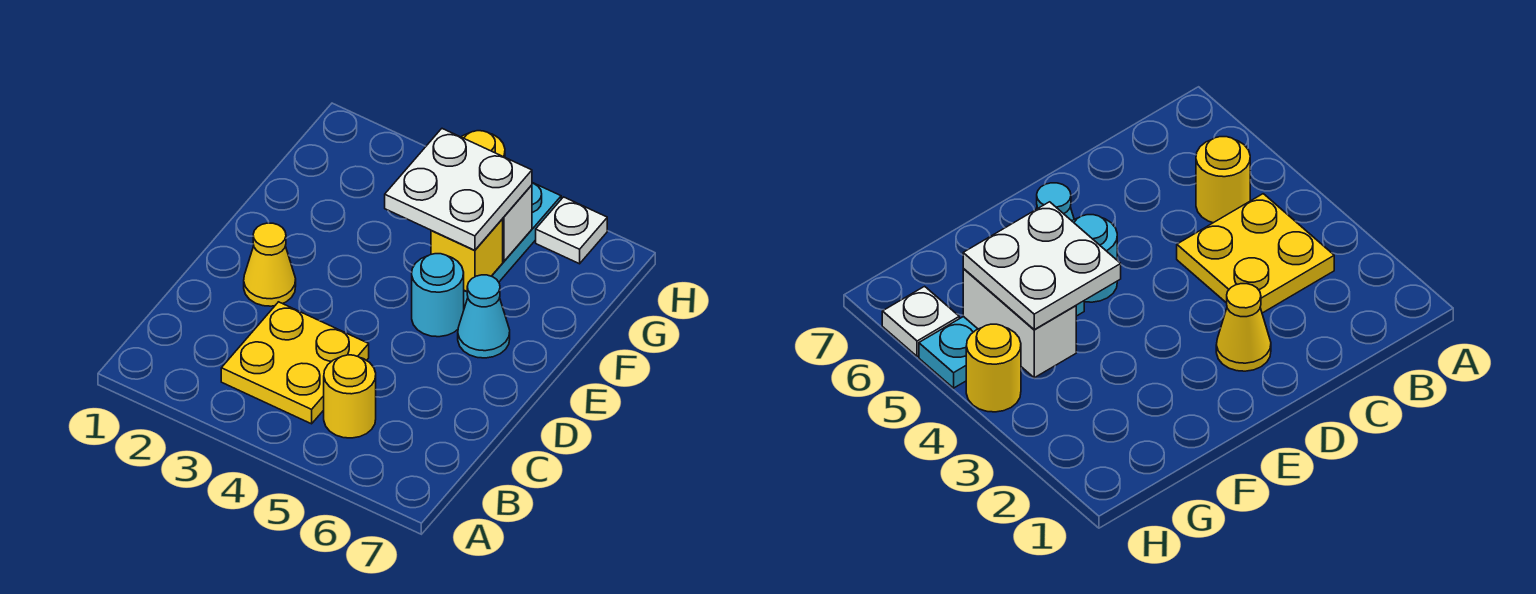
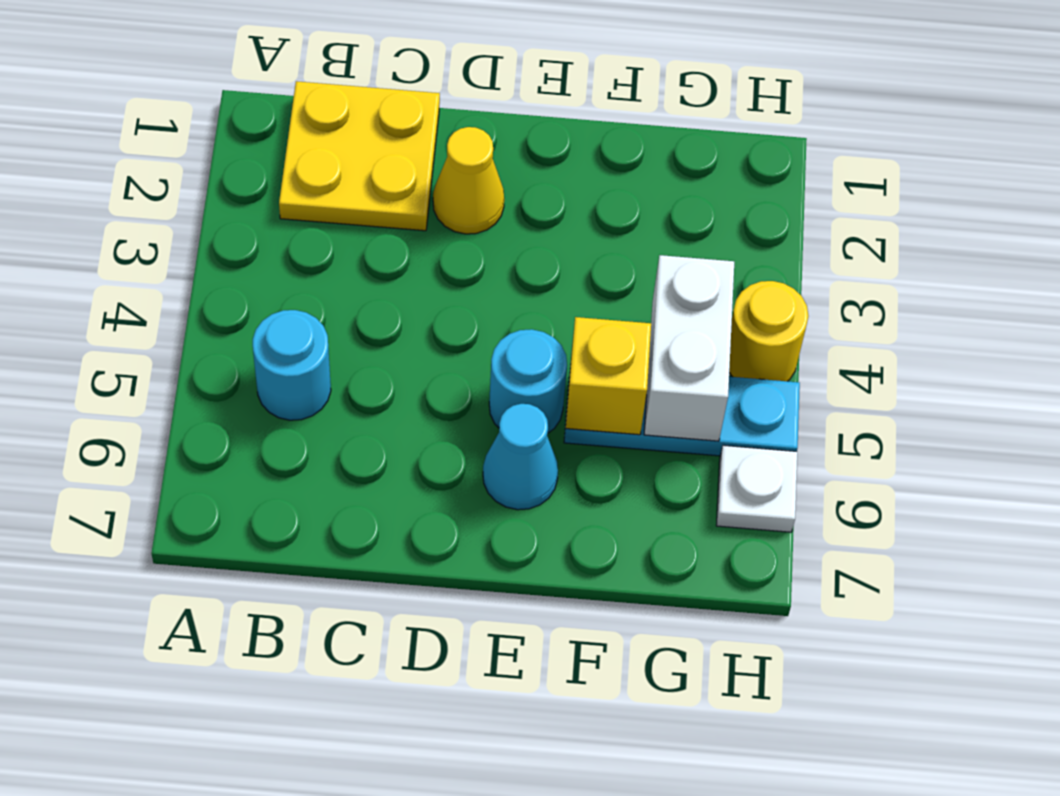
yellow plate B3:C4 level 1 -> yellow plate B1:C2 level 1
yellow round brick B5 level 1 -> cyan round brick B5 level 1
white plate F4:G5 level 3 -> none

